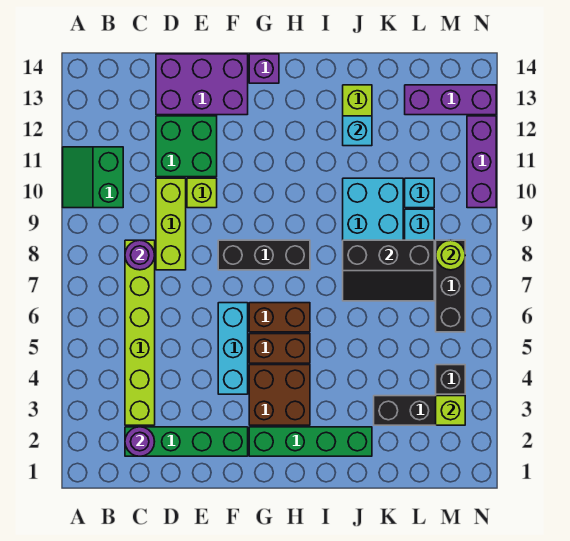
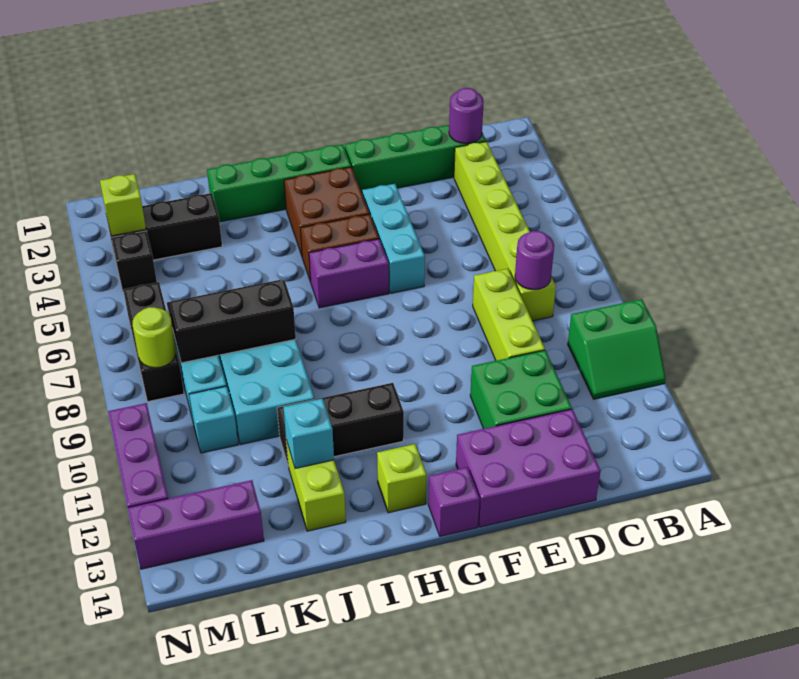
green slope A10:B11 level 1 top B -> green slope A10:B11 level 1 top 10
lime brick E10 level 1 -> lime brick H13 level 1
black brick F8:H8 level 1 -> black brick H11:J11 level 1
brown brick G6:H6 level 1 -> purple brick G6:H6 level 1

